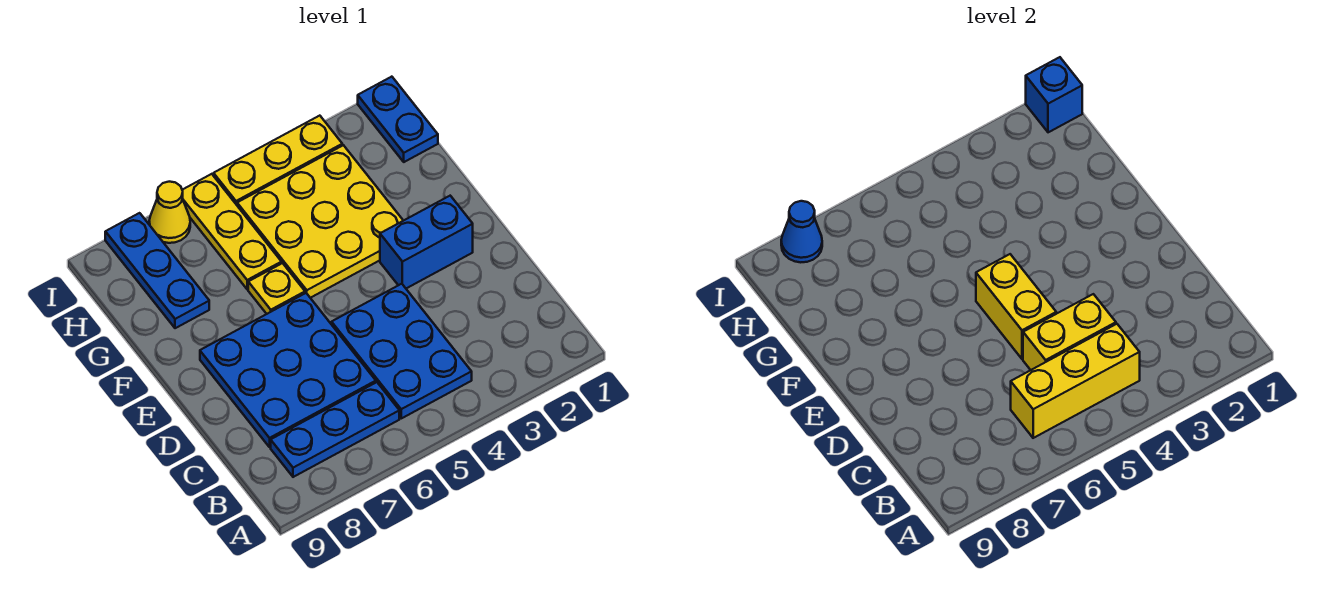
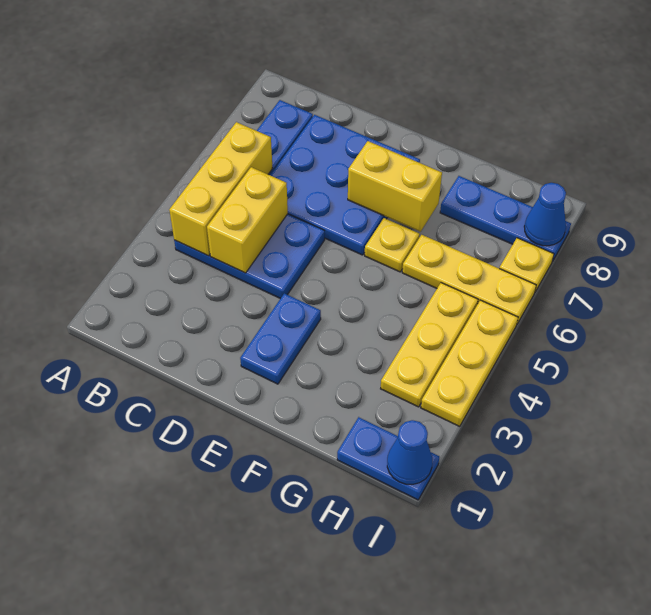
yellow brick D5:E5 level 2 -> yellow brick E7:F7 level 2
blue brick E2:E3 level 1 -> blue plate E2:E3 level 1
yellow plate F3:H5 level 1 -> yellow plate H3:H5 level 1
blue brick I1 level 2 -> blue cone I1 level 2
yellow cone I7 level 1 -> yellow plate I7 level 1

